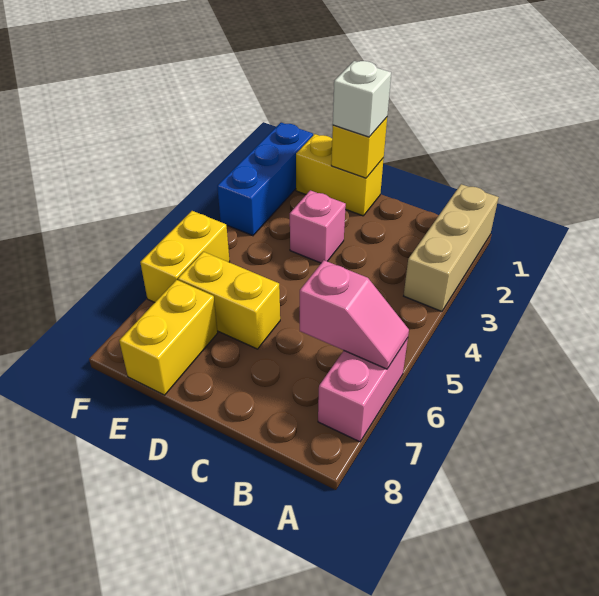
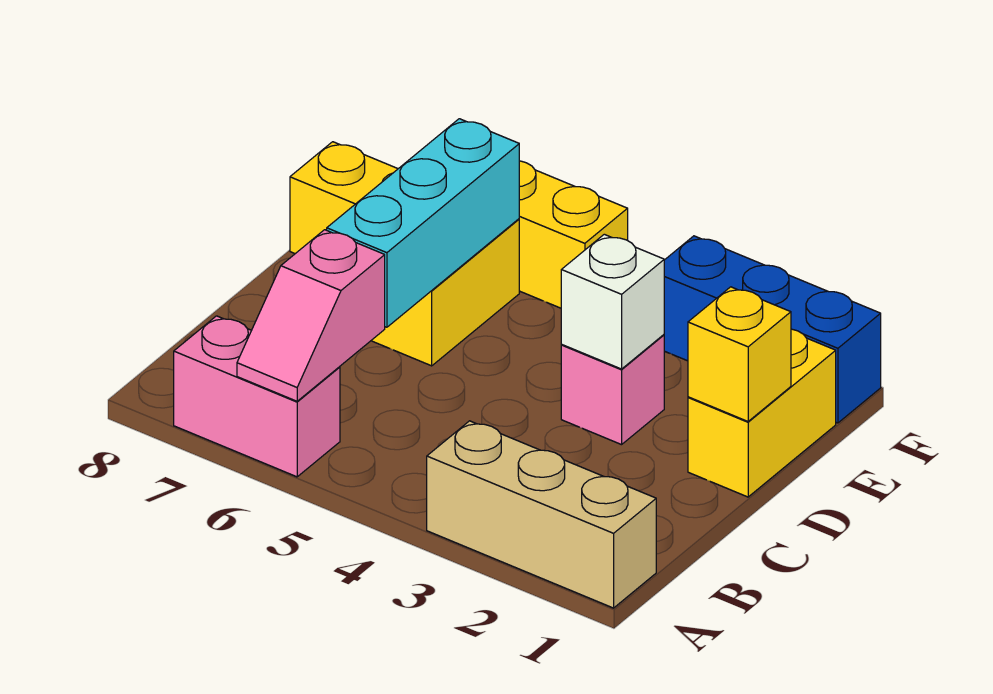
none -> cyan brick C6:E6 level 2
white brick D1 level 3 -> white brick D3 level 2

